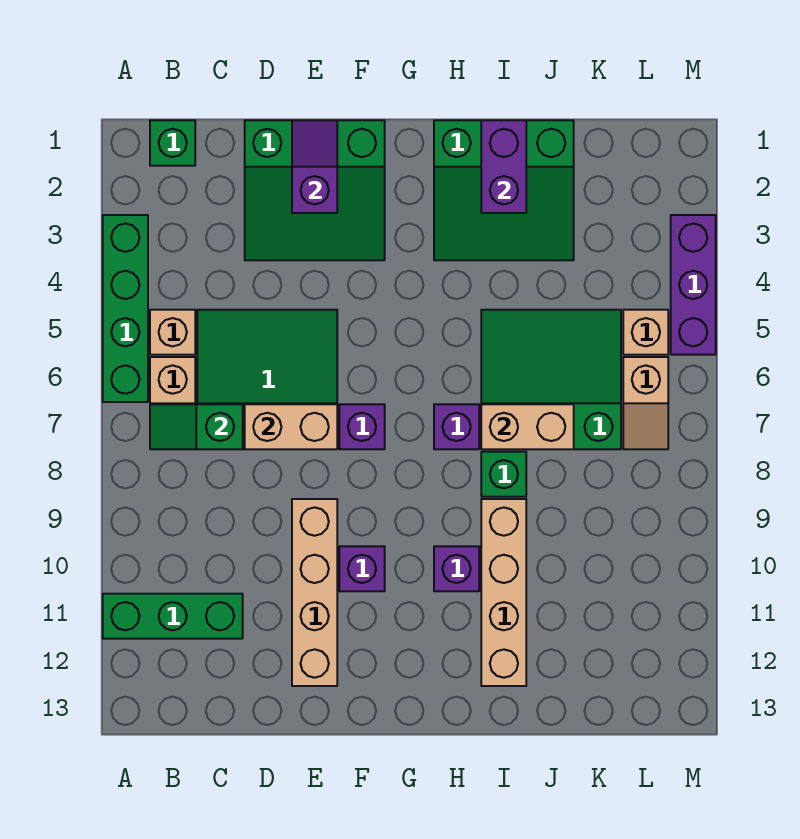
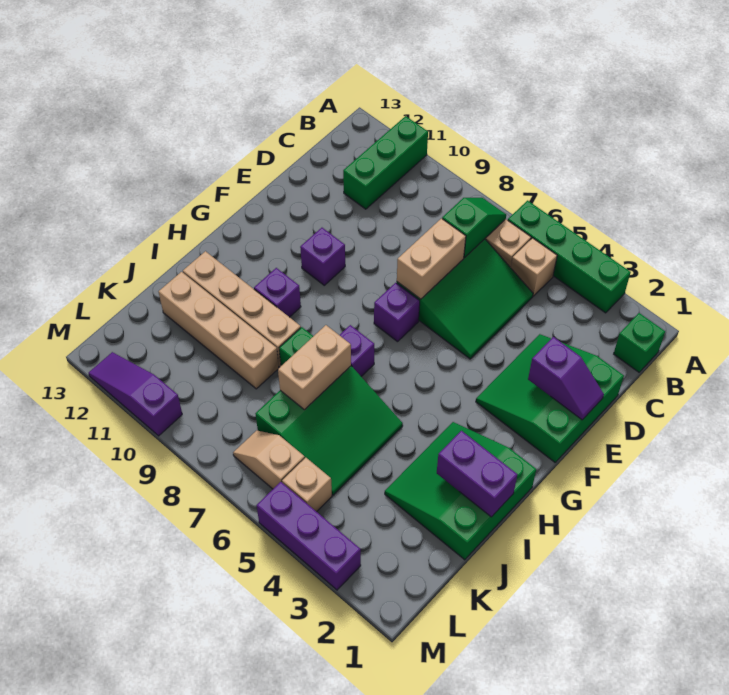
tan brick E9:E12 level 1 -> tan brick J9:J12 level 1
none -> purple slope M10:M12 level 1 top 10

